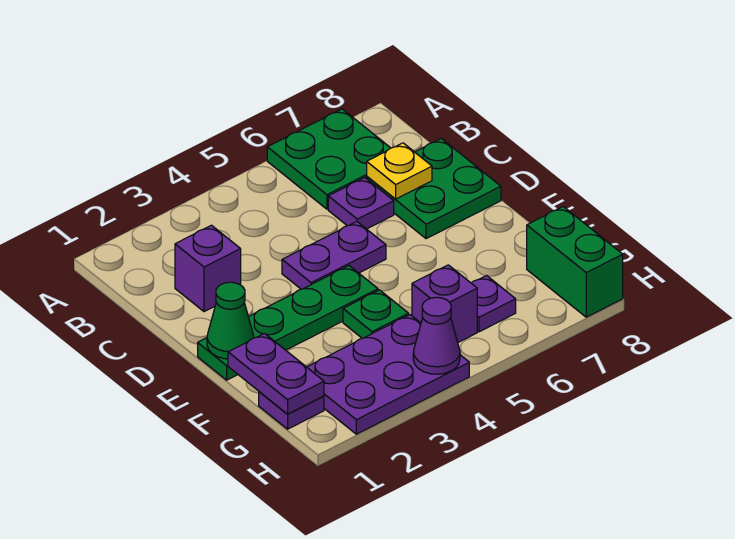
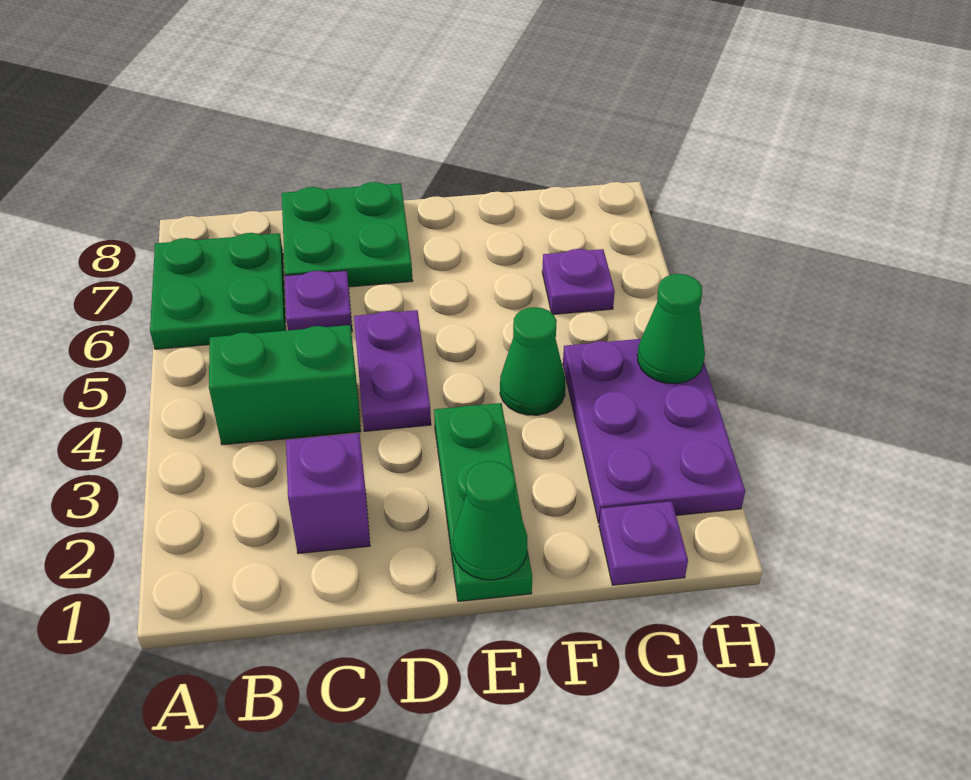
yellow plate C7 level 2 -> none
green plate E1:E4 level 1 -> green plate E1:E3 level 1
purple plate F1:G1 level 2 -> none
green plate F4 level 1 -> green cone F4 level 1
purple brick G5 level 1 -> none
green brick G8:H8 level 1 -> green brick B4:C4 level 1
purple cone H4 level 2 -> green cone H4 level 2

